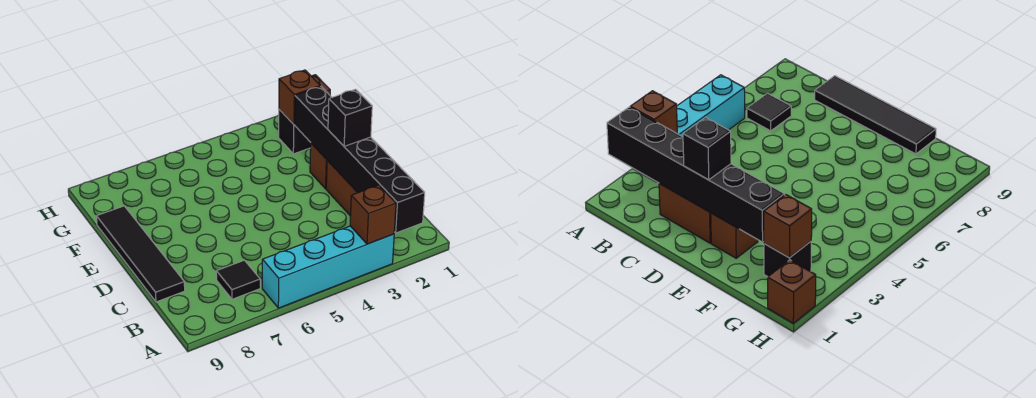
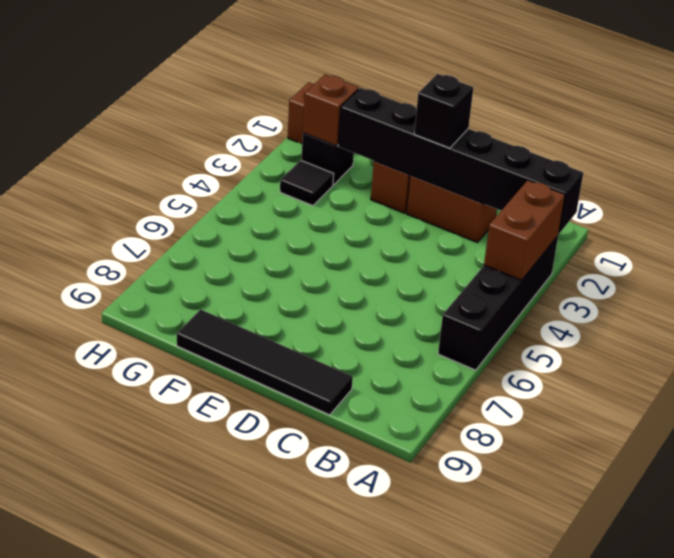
cyan brick A3:A6 level 1 -> black brick A3:A6 level 1
brown brick A3 level 2 -> brown brick A3:A4 level 2
black tile B7 level 1 -> black tile G3 level 1

